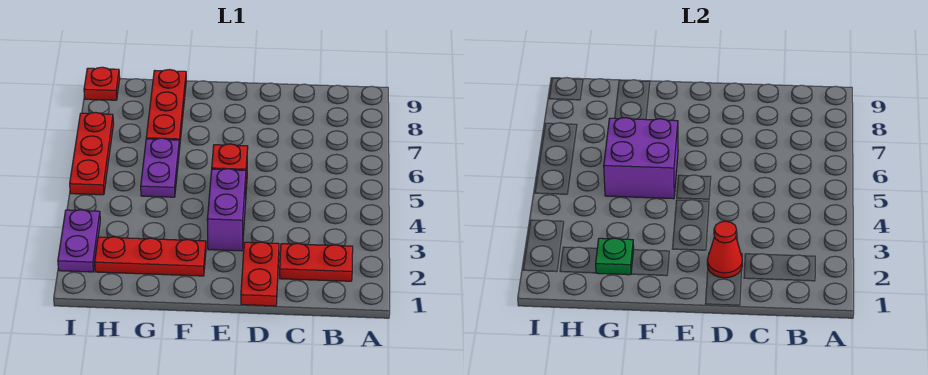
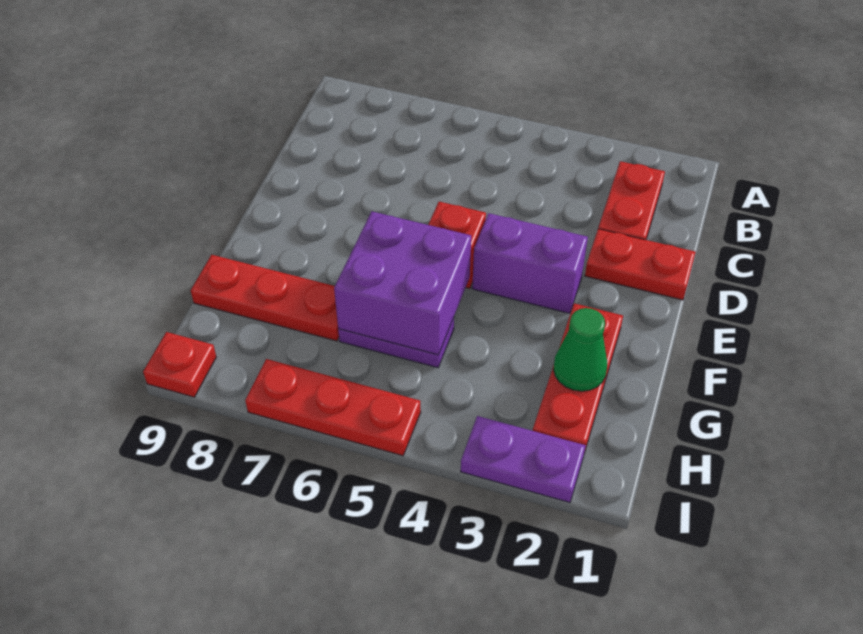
red cone D2 level 2 -> none
green plate G2 level 2 -> green cone G2 level 2

